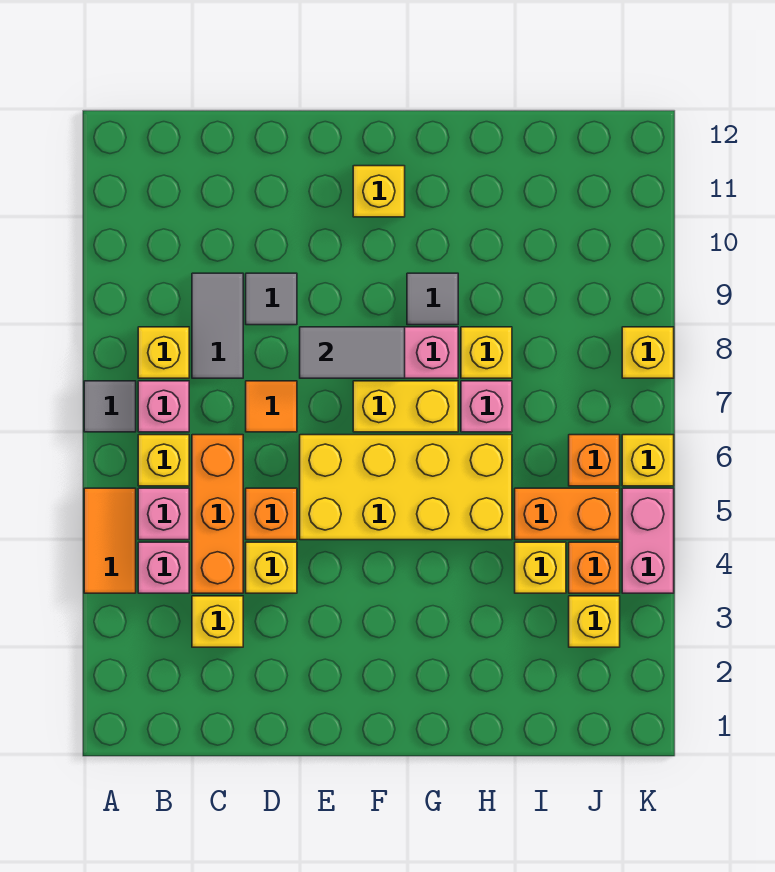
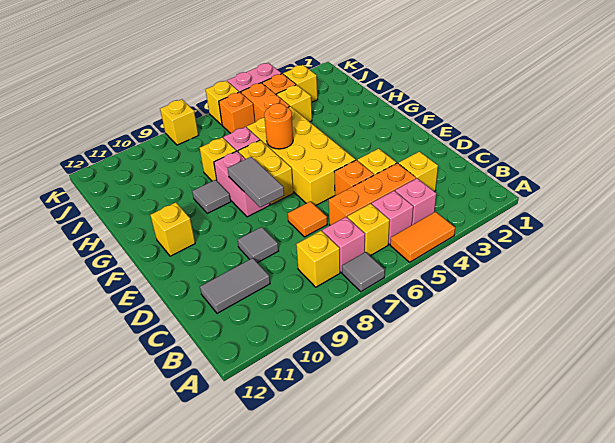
grey tile C8:C9 level 1 -> grey tile C10:C11 level 1
none -> orange round brick G6 level 2

